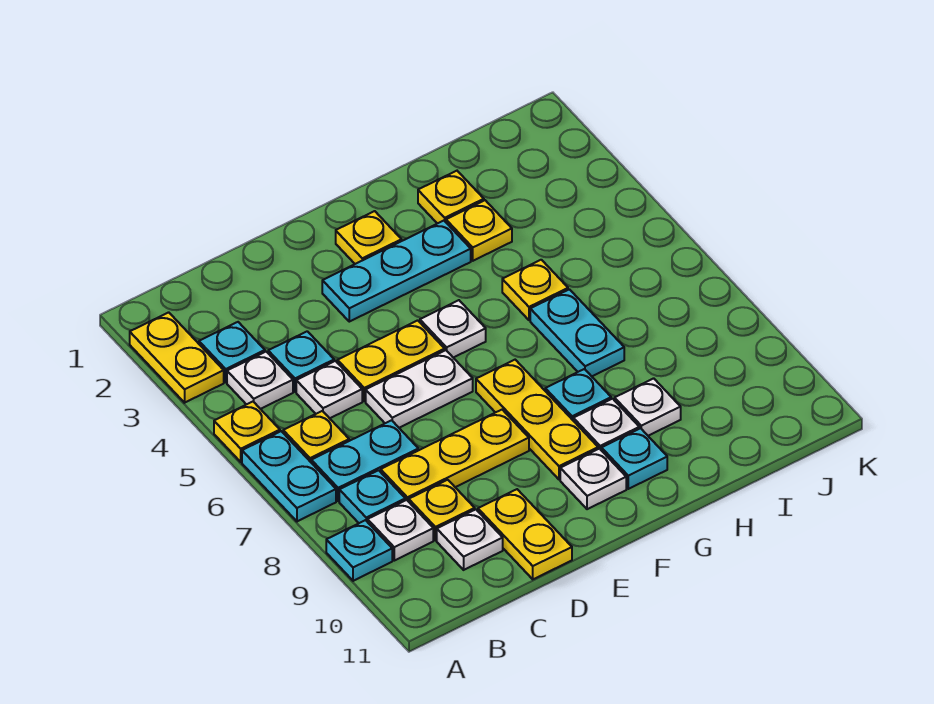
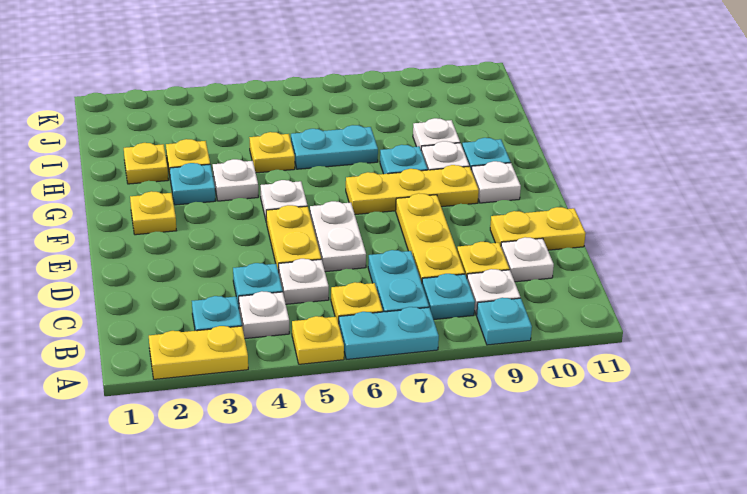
cyan plate E3:G3 level 1 -> cyan plate G3 level 1
none -> white plate G4 level 1

